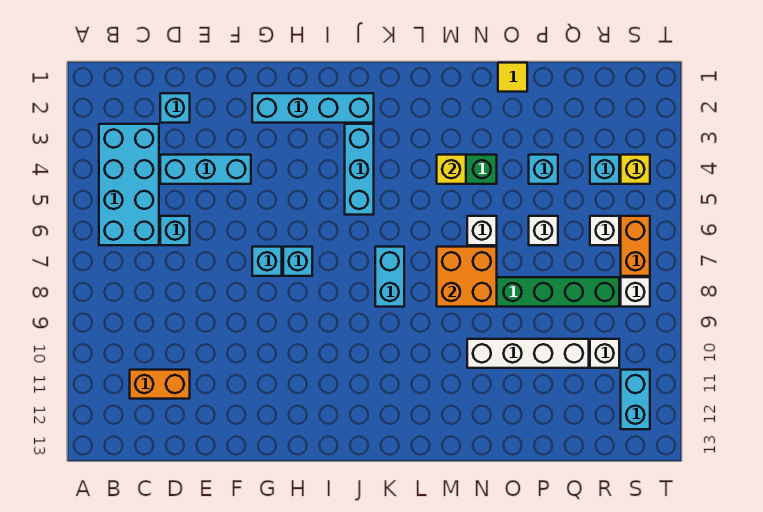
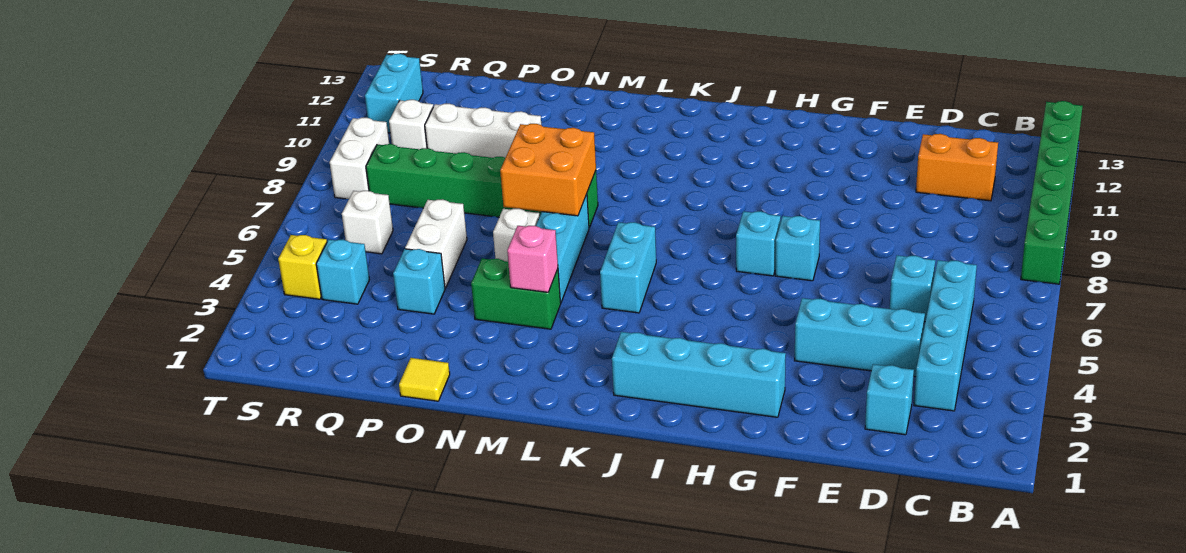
none -> green brick A8:A13 level 1
cyan brick B3:C6 level 1 -> cyan brick C3:C6 level 1
cyan brick J3:J5 level 1 -> cyan brick M5:M7 level 1
cyan brick K7:K8 level 1 -> cyan brick K5:K6 level 1
yellow brick M4 level 2 -> pink brick M4 level 2
white brick N10:Q10 level 1 -> white brick O10:Q10 level 1
white brick P6 level 1 -> white brick P5:P6 level 1
orange brick S6:S7 level 1 -> none
white brick S8 level 1 -> white brick S8:S9 level 1

